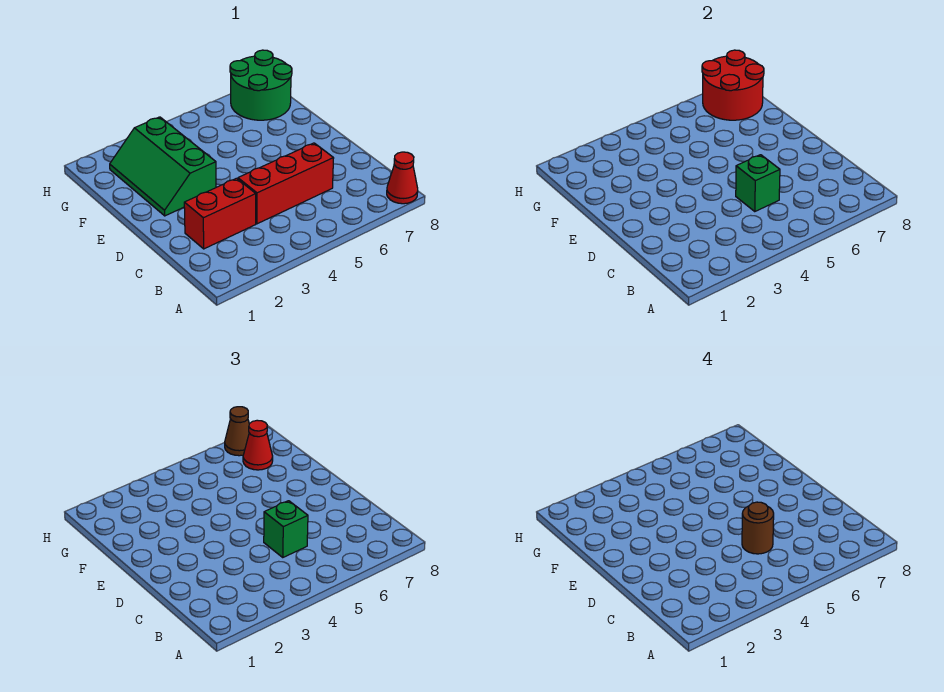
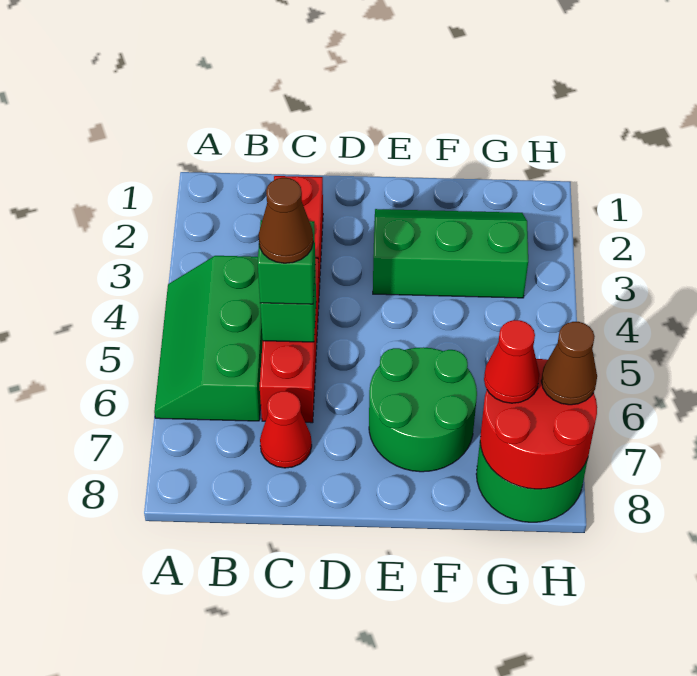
none -> green slope A4:B6 level 1 top B
red cone A8 level 1 -> red cone C7 level 1
brown round brick C5 level 4 -> brown cone C5 level 4
none -> green round brick E6:F7 level 1

